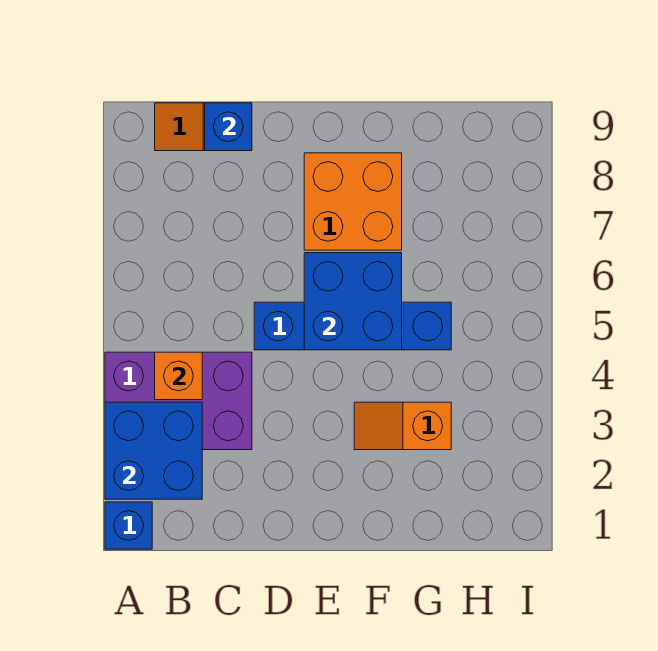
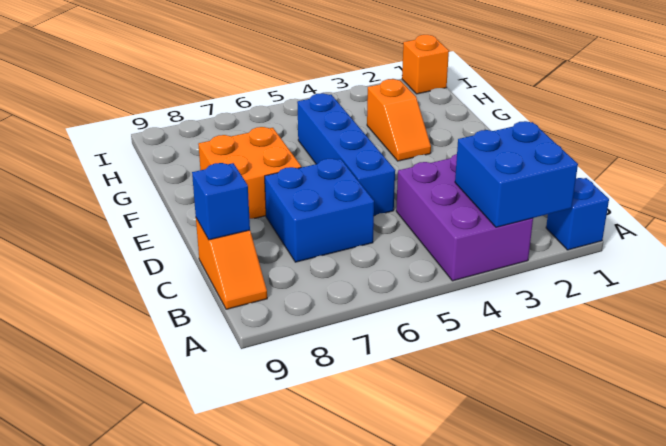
orange brick B4 level 2 -> orange brick I1 level 1
blue brick E5:F6 level 2 -> blue brick C6:D7 level 1

